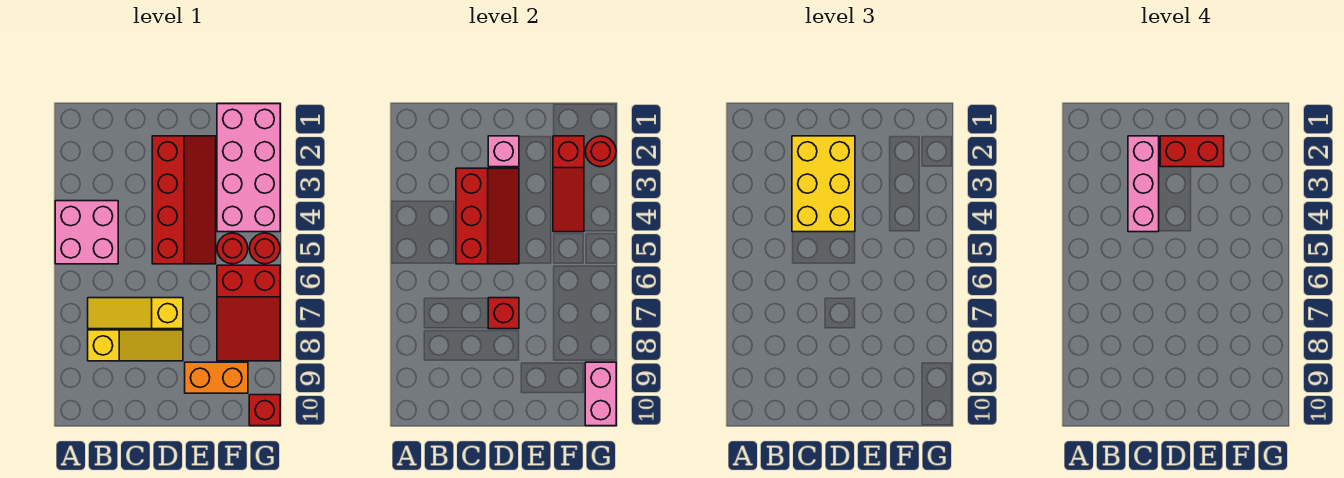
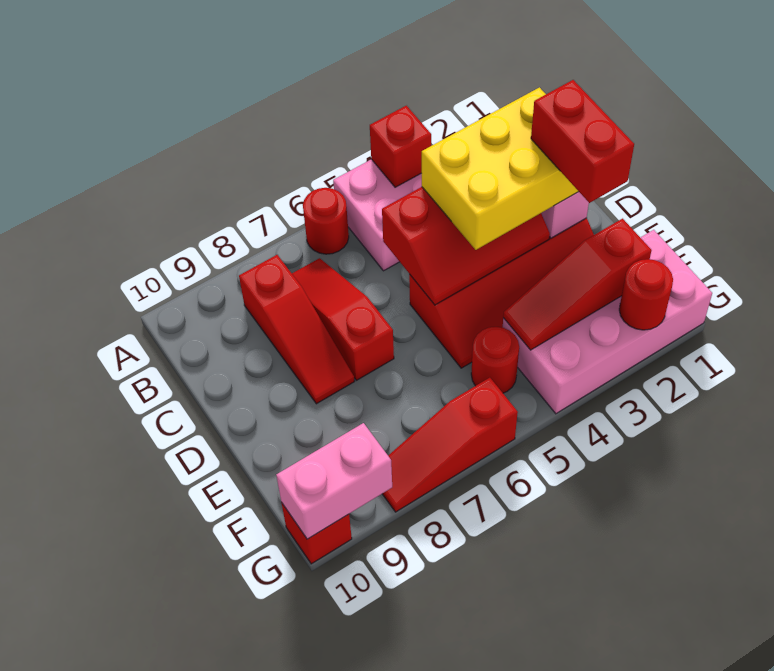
yellow slope B7:D7 level 1 top D -> red slope B7:D7 level 1 top D
yellow slope B8:D8 level 1 top B -> red slope B8:D8 level 1 top B
pink brick C2:C4 level 4 -> none
red brick D7 level 2 -> red brick A4 level 2
orange brick E9:F9 level 1 -> none
red slope F6:G8 level 1 top 6 -> red slope G6:G8 level 1 top 6
red round brick G5 level 1 -> red round brick A6 level 1

